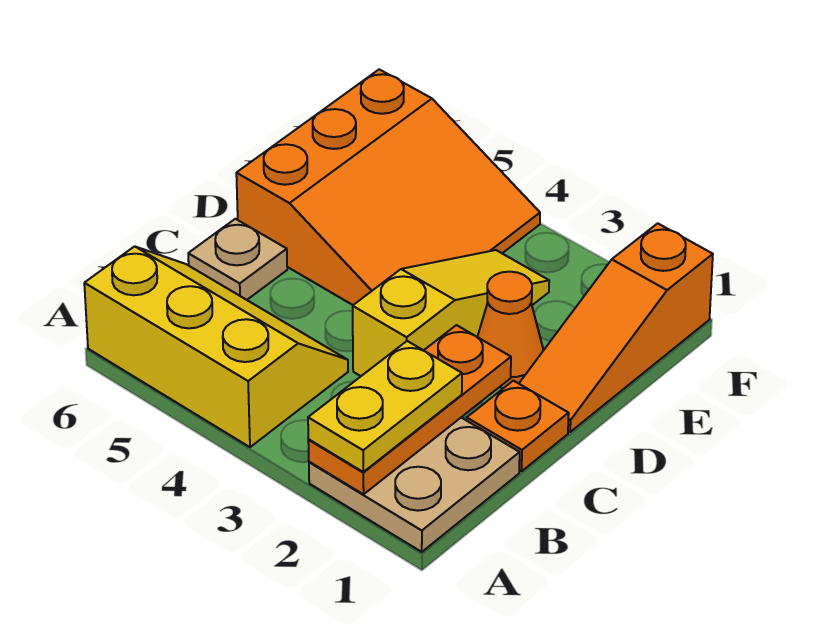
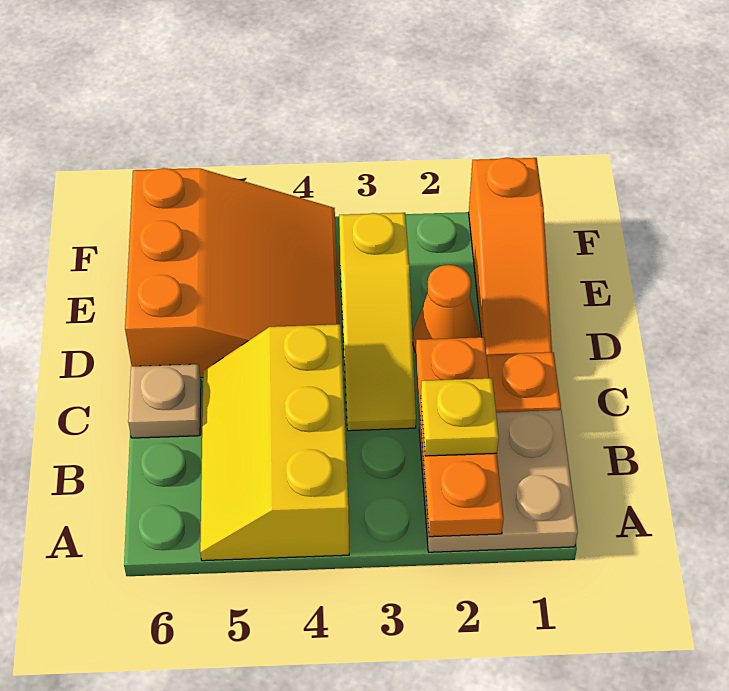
yellow plate A2:B2 level 3 -> yellow plate B2 level 3
yellow slope A4:B6 level 1 top A -> yellow slope A4:C5 level 1 top 4
yellow slope C3:E3 level 1 top C -> yellow slope C3:E3 level 1 top E

